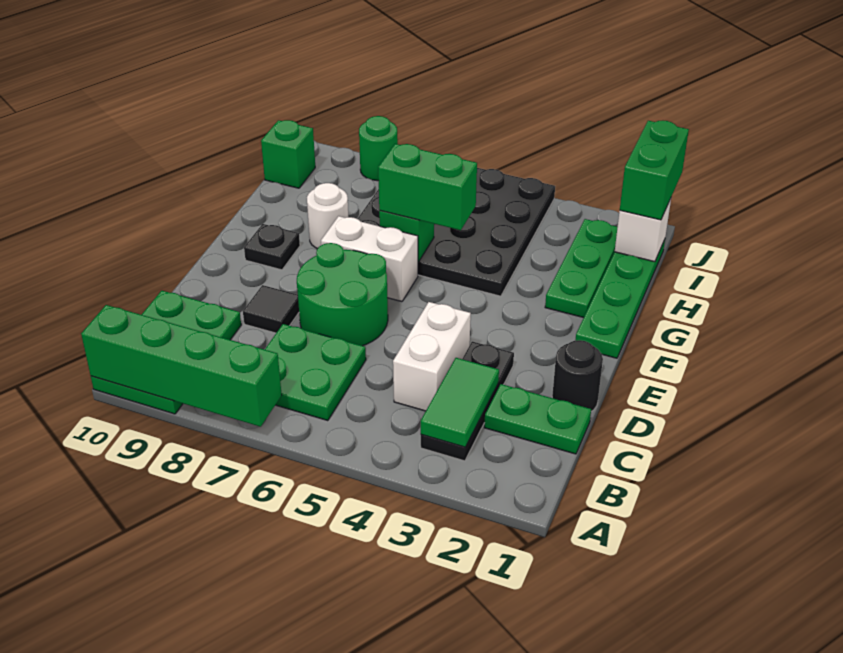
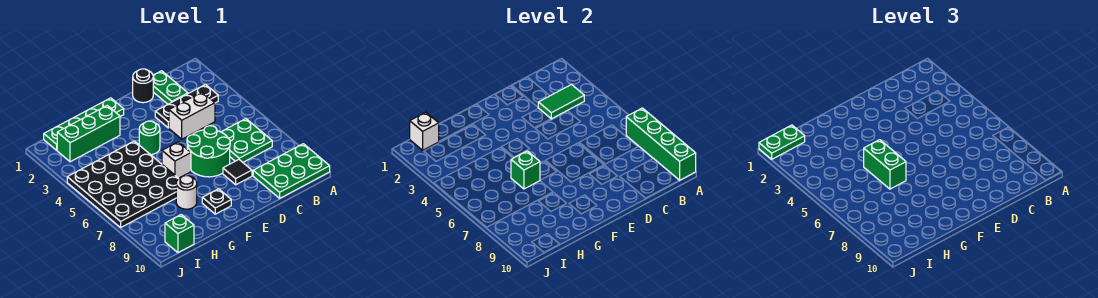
white brick F6:F7 level 1 -> white brick F6 level 1
green plate G2:I2 level 1 -> green brick G2:I2 level 1
green brick I1:J1 level 3 -> green plate I1:J1 level 3
green round brick J8 level 1 -> green round brick F4 level 1

